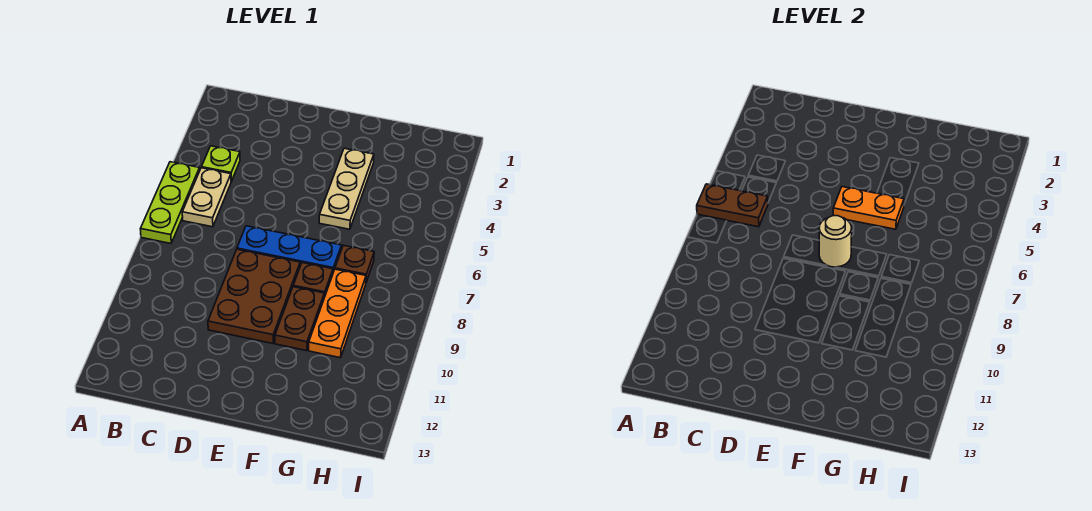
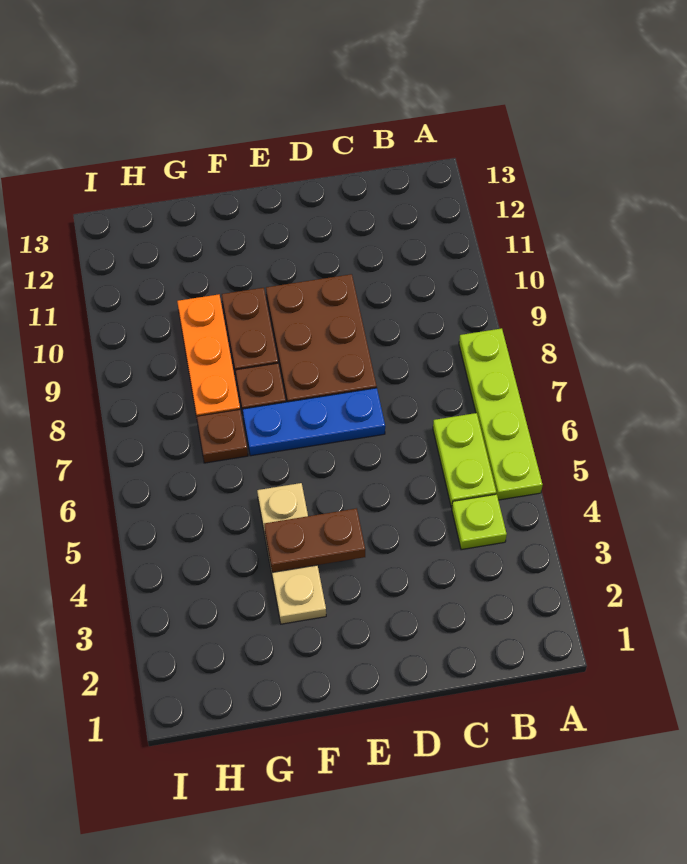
lime plate A5:A7 level 1 -> lime plate A5:A8 level 1
brown plate A6:B6 level 2 -> brown plate E4:F4 level 2
tan plate B5:B6 level 1 -> lime plate B5:B6 level 1
orange plate E5:F5 level 2 -> none
tan round brick E7 level 2 -> none

